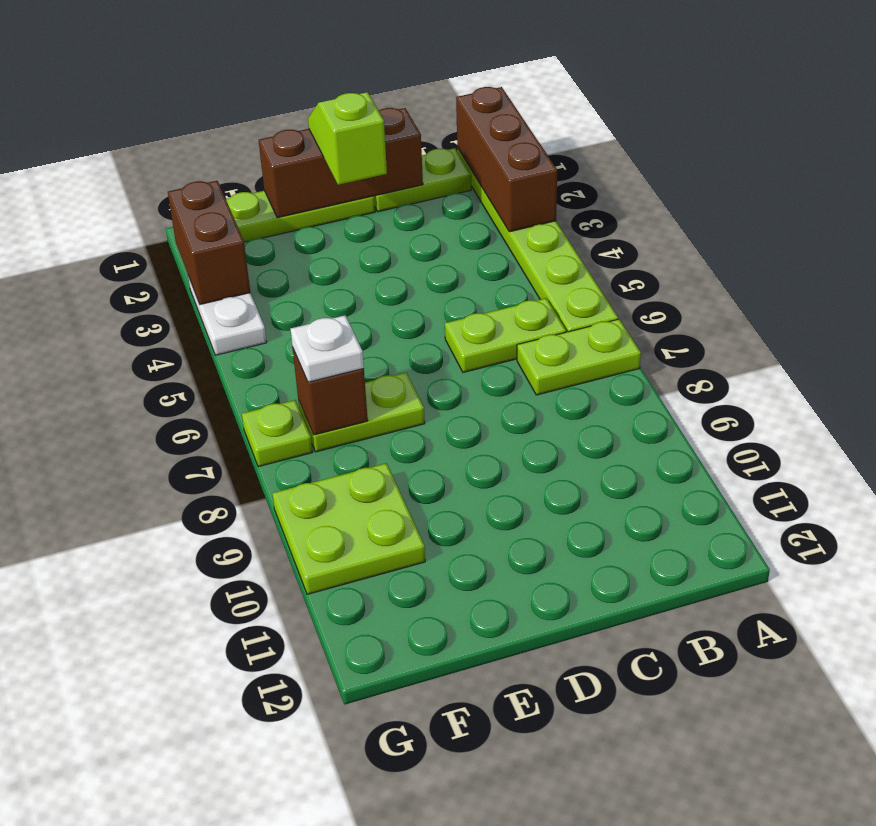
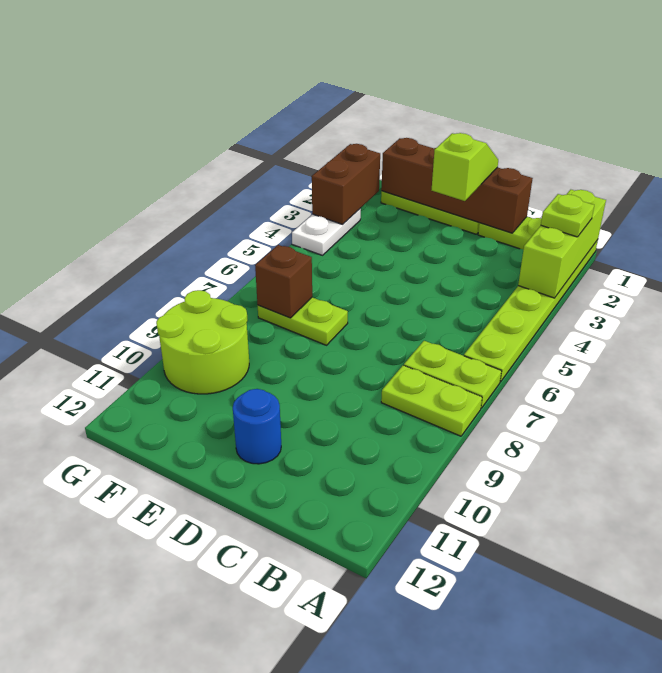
brown brick A1:A3 level 2 -> lime brick A1:A3 level 2
lime plate B6:C6 level 1 -> lime plate A8:B8 level 1
brown brick C1:E1 level 2 -> brown brick C1:F1 level 2
none -> blue round brick D11 level 1
white plate F7 level 3 -> none
lime plate F9:G10 level 1 -> lime round brick F9:G10 level 1
lime plate G7 level 1 -> lime plate A2 level 3

